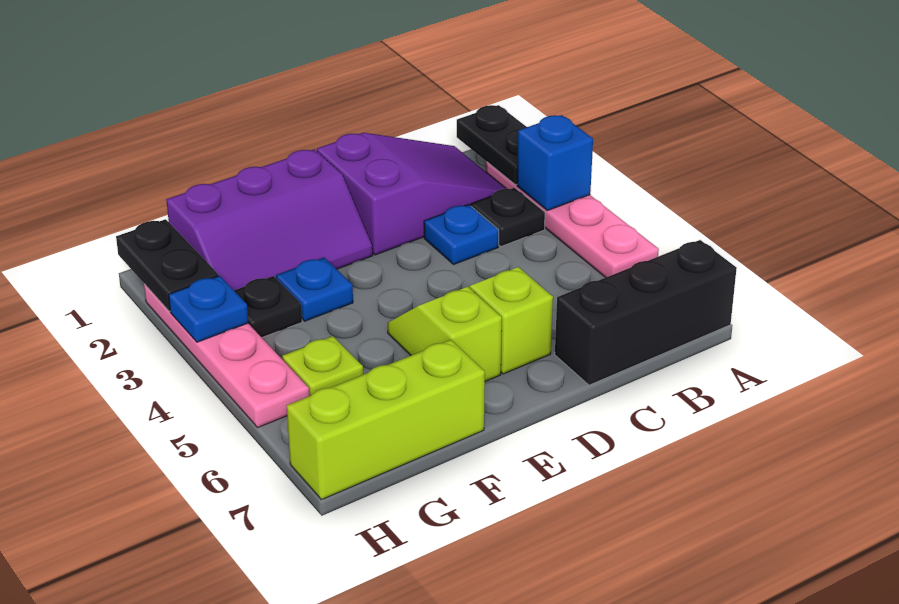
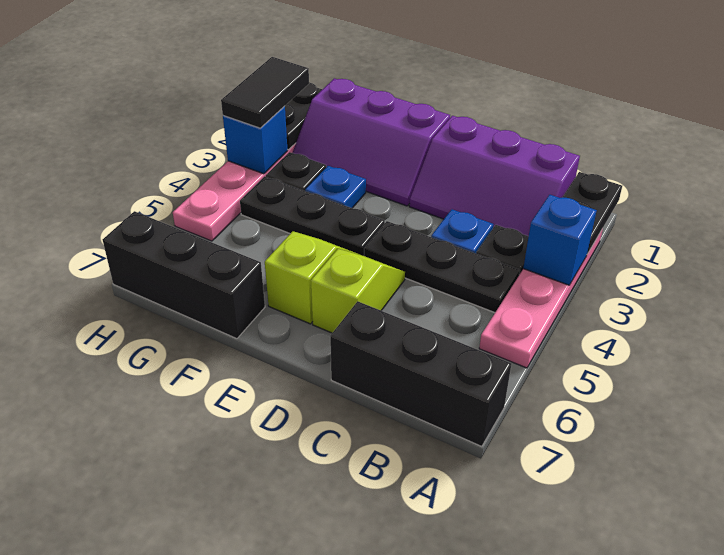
purple slope B1:D2 level 1 top D -> purple slope B1:D2 level 1 top 1
none -> black plate B4:D4 level 1
none -> black plate E4:G4 level 1
lime brick F7:H7 level 1 -> black brick F7:H7 level 1
lime plate G5 level 1 -> none
none -> black tile H2:H3 level 3
blue plate H3 level 2 -> blue brick H3 level 2

